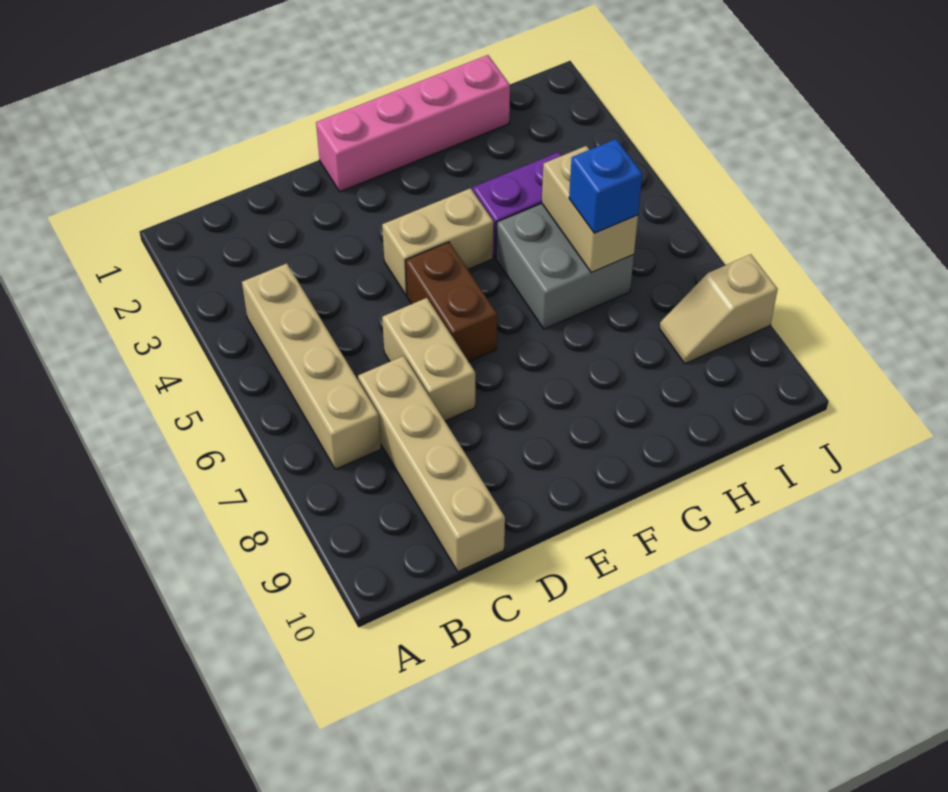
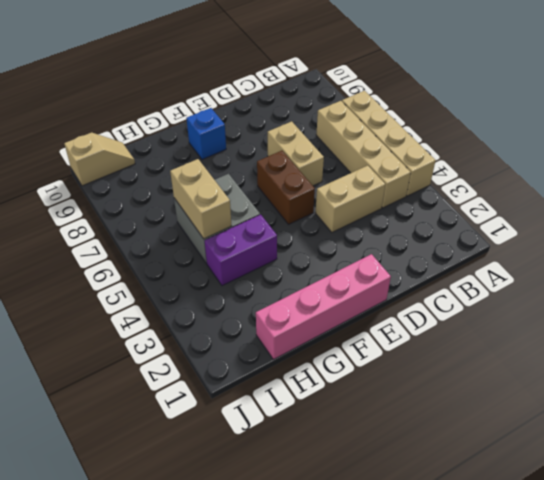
tan brick C7:C10 level 1 -> tan brick A4:A7 level 1
tan brick E4:F4 level 1 -> tan brick C4:D4 level 1
blue brick H6 level 3 -> blue brick F9 level 1
tan slope I8:J8 level 1 top J -> tan slope I10:J10 level 1 top J

